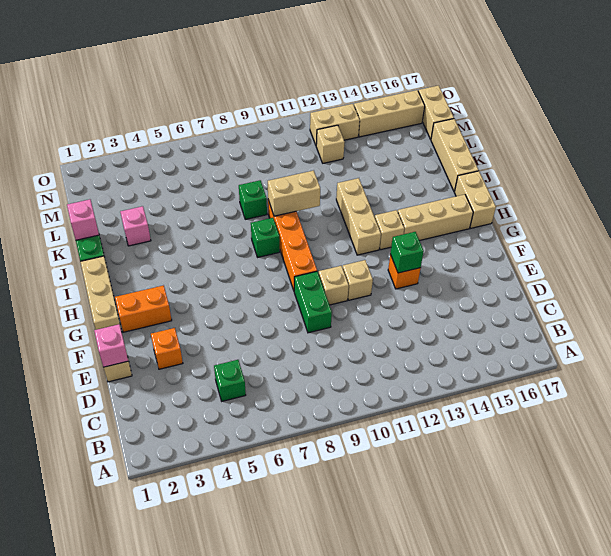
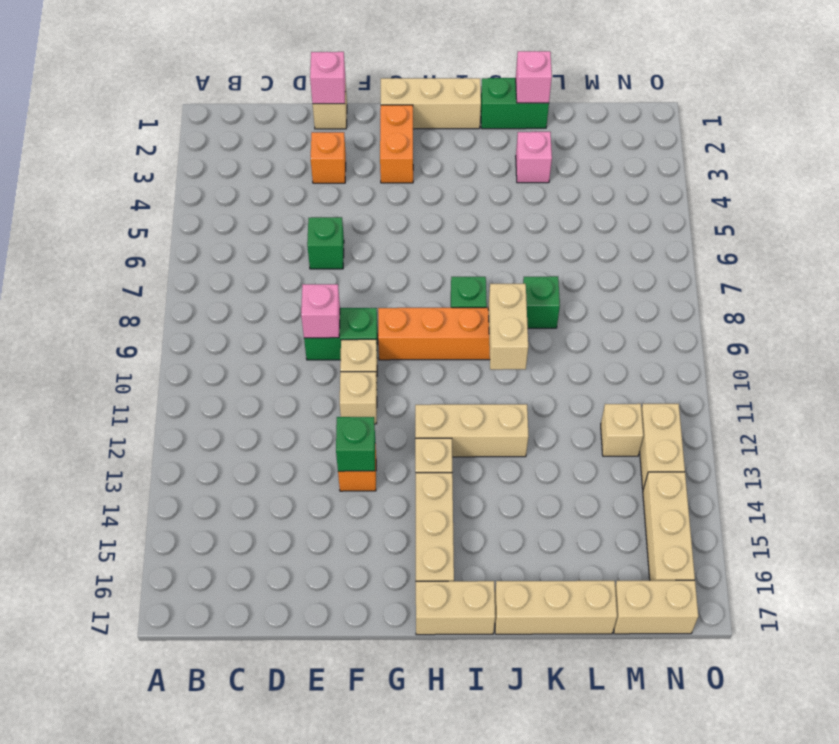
green brick C5 level 1 -> green brick E6 level 1
none -> pink brick E9 level 2

